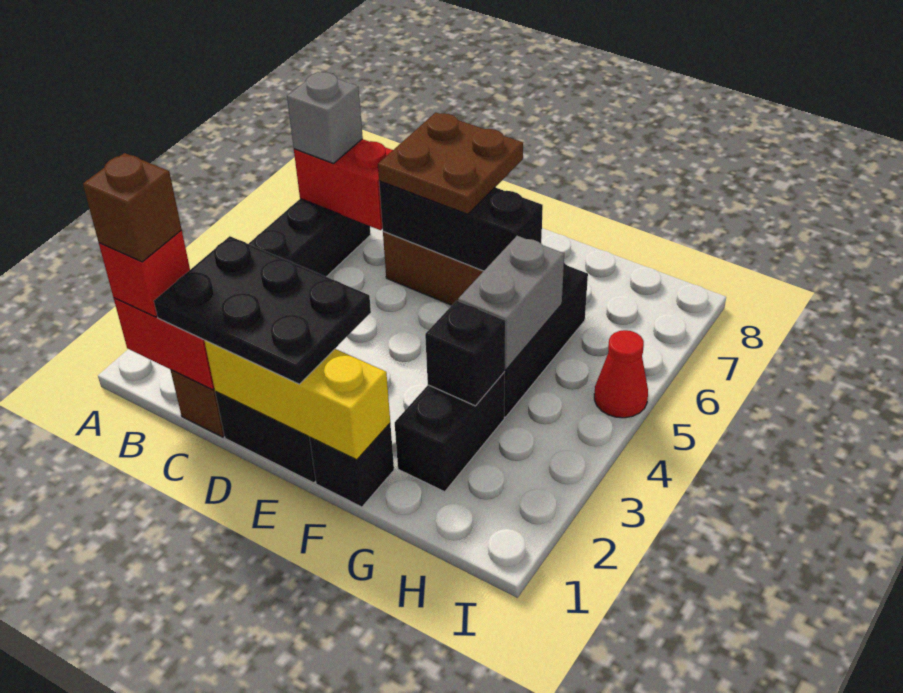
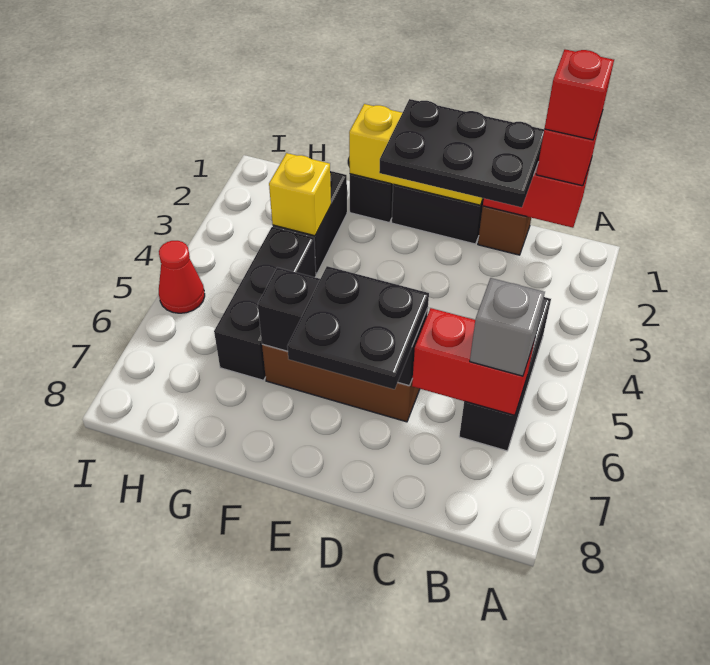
brown brick B1 level 4 -> red brick B1 level 4
brown plate D6:E7 level 3 -> black plate D6:E7 level 3
black brick G3 level 2 -> yellow brick G3 level 2
grey brick G4:G5 level 2 -> none

